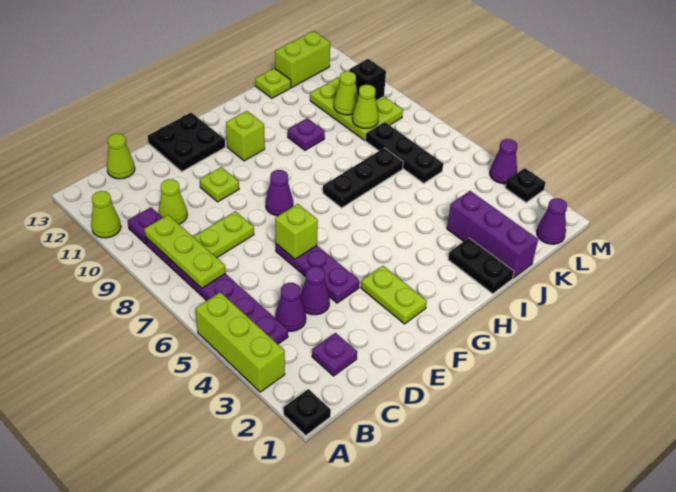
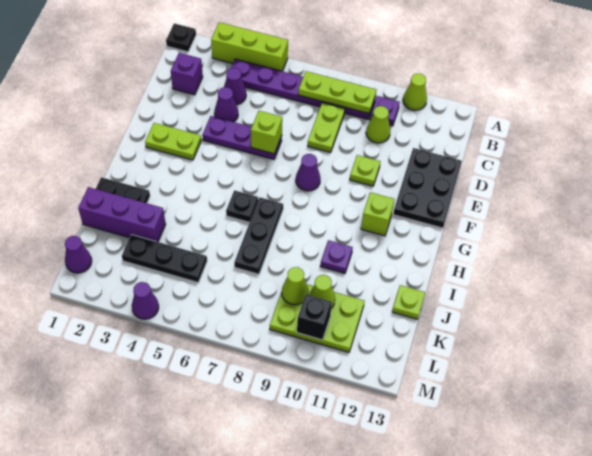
purple plate C2 level 1 -> purple brick C2 level 1
lime cone C13 level 1 -> none
black plate E12:F13 level 1 -> black plate D12:F13 level 1
black plate K6:K8 level 1 -> black plate K3:K5 level 1
lime brick K13:L13 level 1 -> none
black plate M3 level 1 -> black plate H6 level 1

